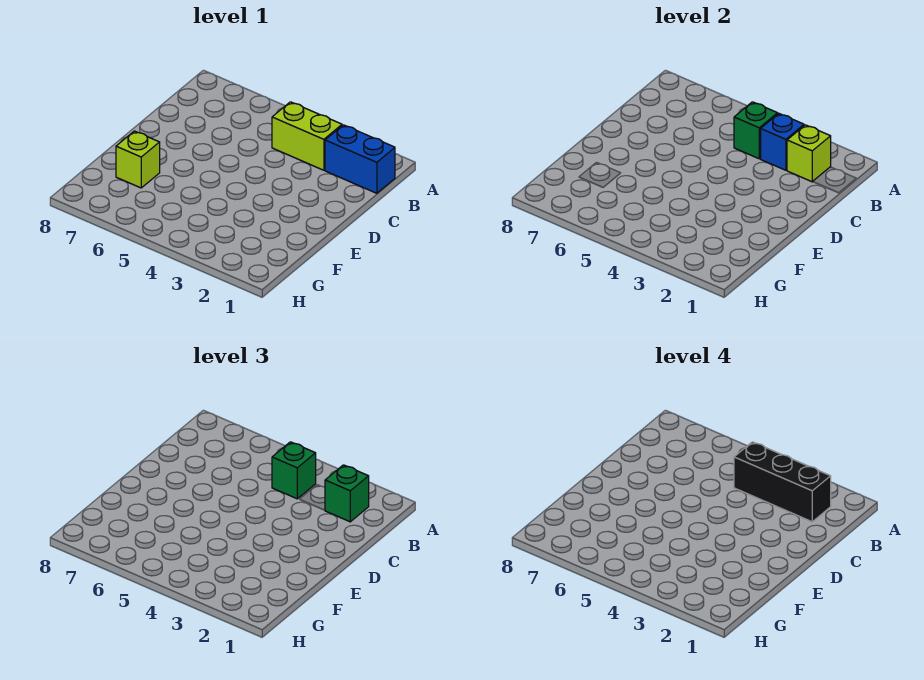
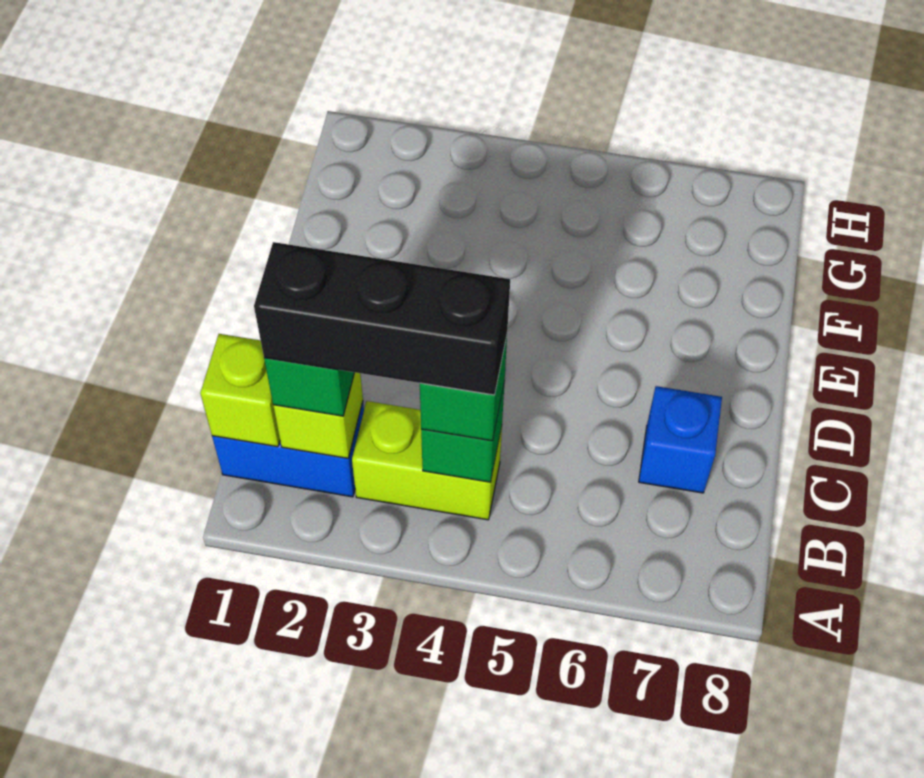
blue brick B3 level 2 -> blue brick C7 level 1
lime brick F7 level 1 -> lime brick B1 level 2

